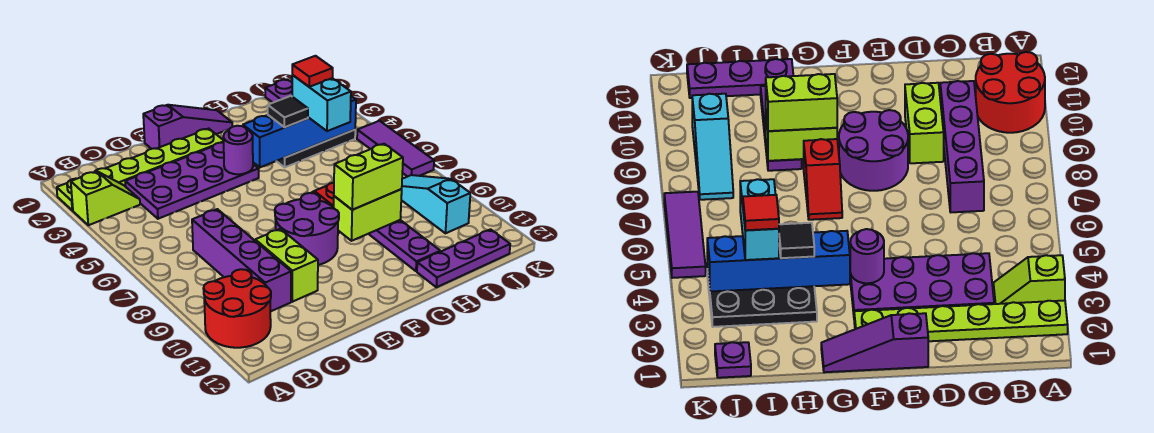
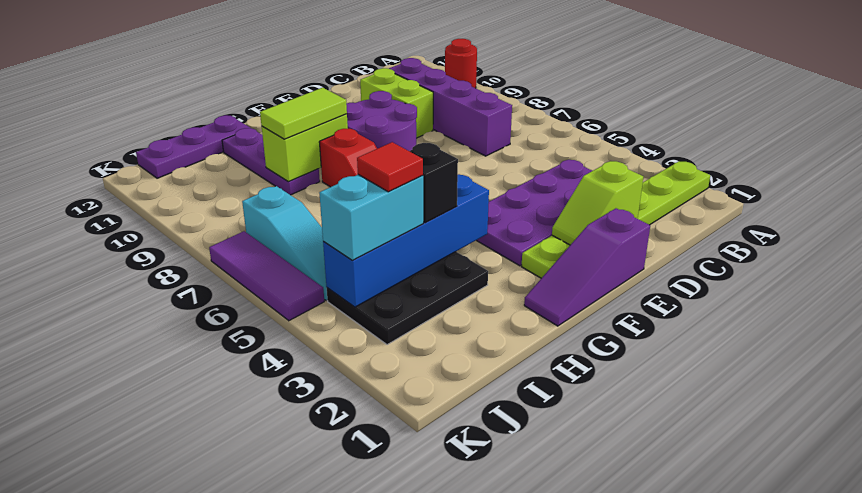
lime slope A3:B3 level 1 top A -> lime slope D2:E2 level 2 top D
red round brick A10:B11 level 1 -> red round brick A10 level 1
purple round brick F4 level 2 -> none
lime brick G9:H9 level 3 -> lime tile G9:H9 level 3
black tile H4 level 3 -> black brick H4 level 3
cyan brick I4:I5 level 3 -> cyan brick I4:J4 level 3
purple plate J1 level 1 -> none
cyan slope J8:J10 level 1 top 10 -> cyan slope J5:J7 level 1 top 7

